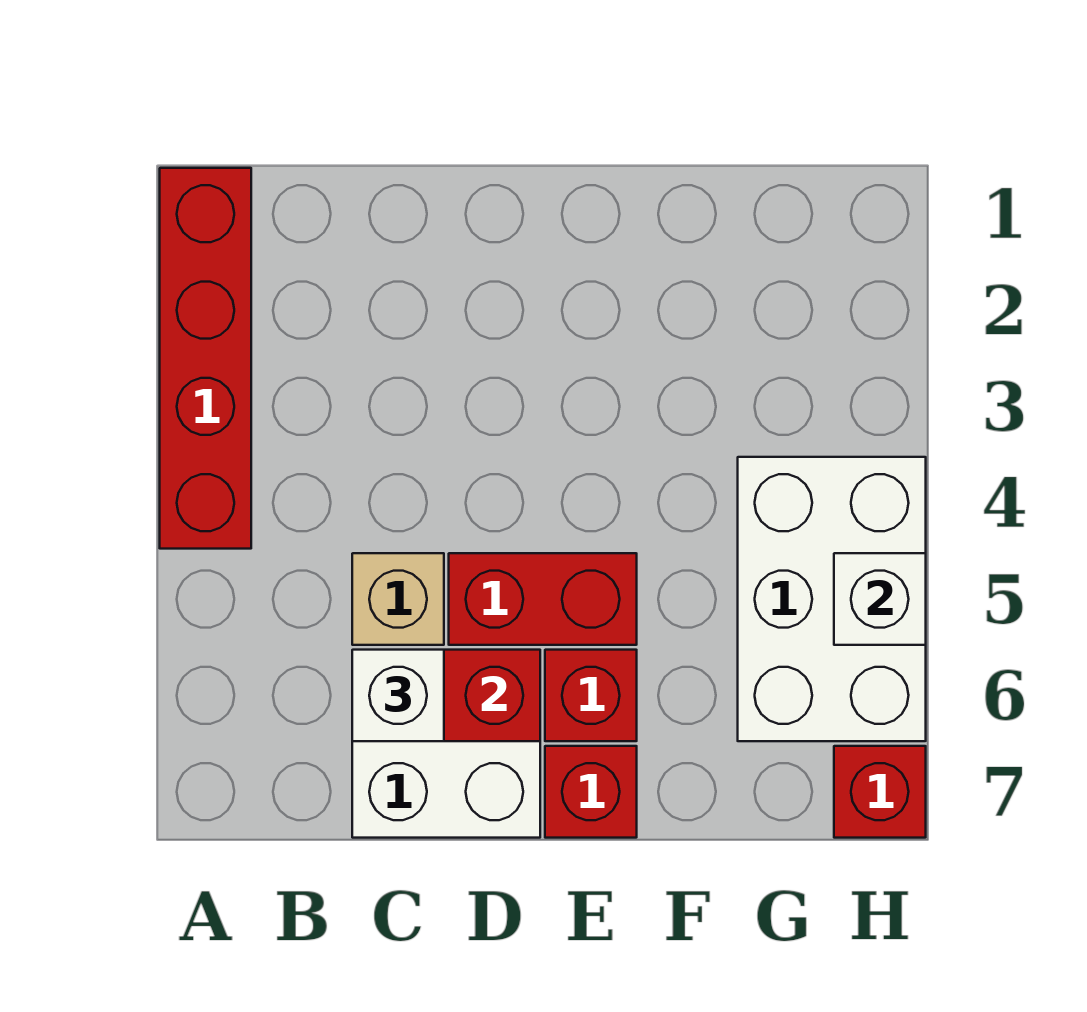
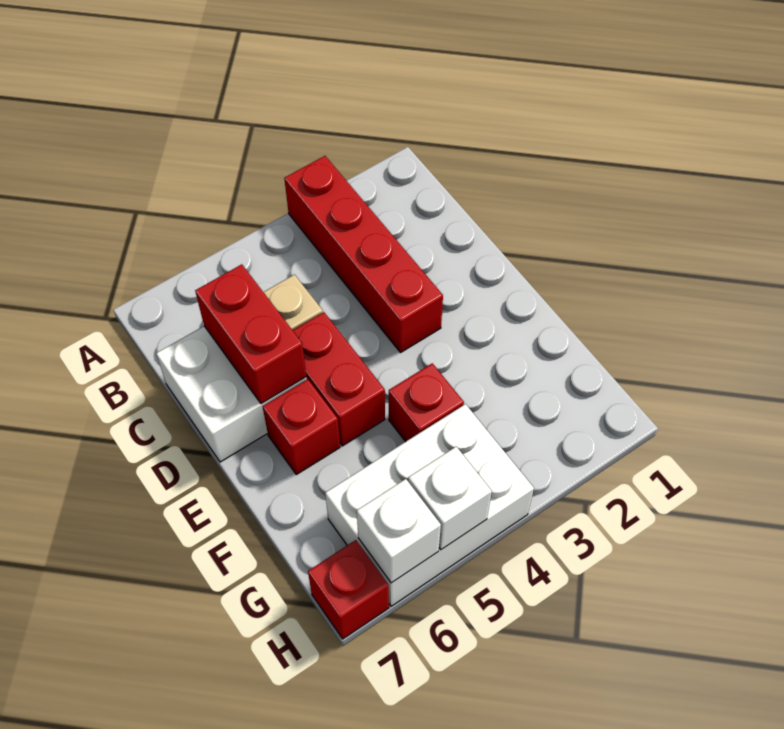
red brick A1:A4 level 1 -> red brick A3:D3 level 1
white brick C6 level 3 -> white brick H6 level 2
red brick E7 level 1 -> red brick F4 level 1

